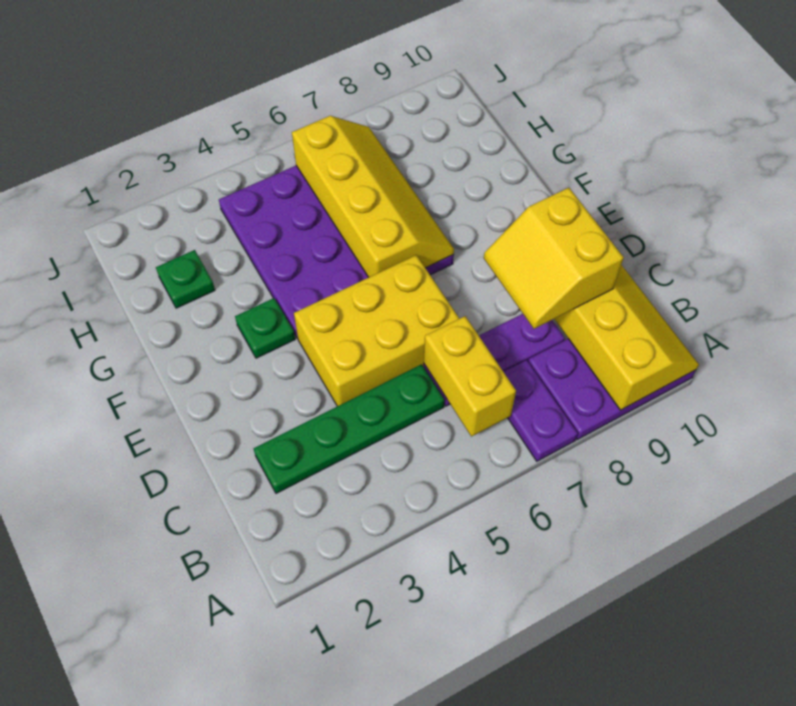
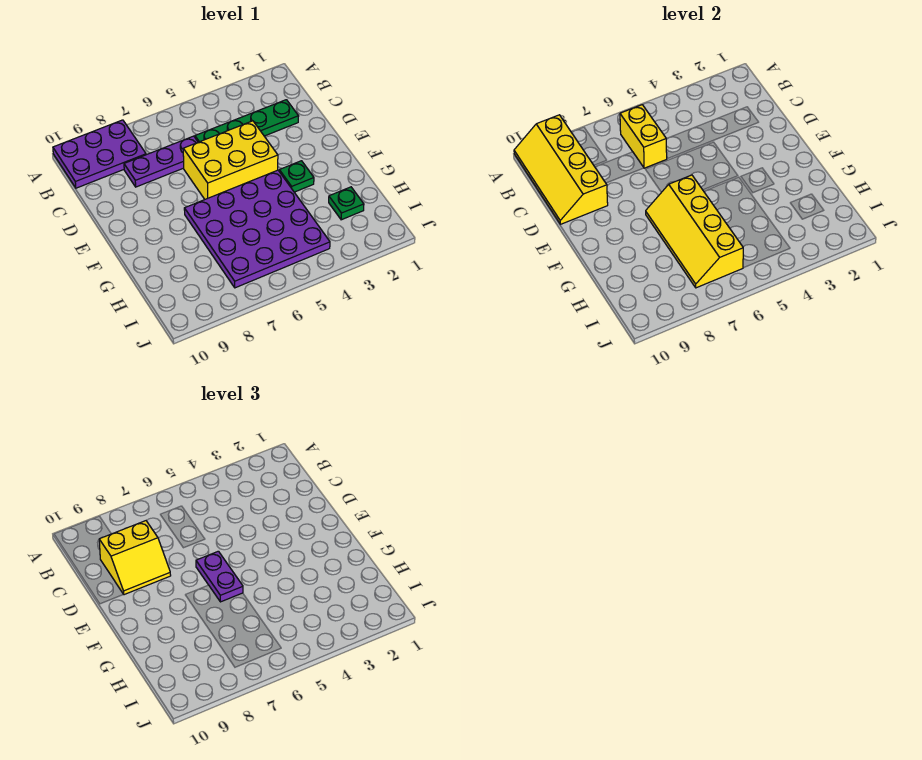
purple plate A7:B7 level 1 -> purple plate E6:F6 level 3
yellow slope C8:D9 level 3 top 9 -> yellow slope C8:D9 level 3 top C

